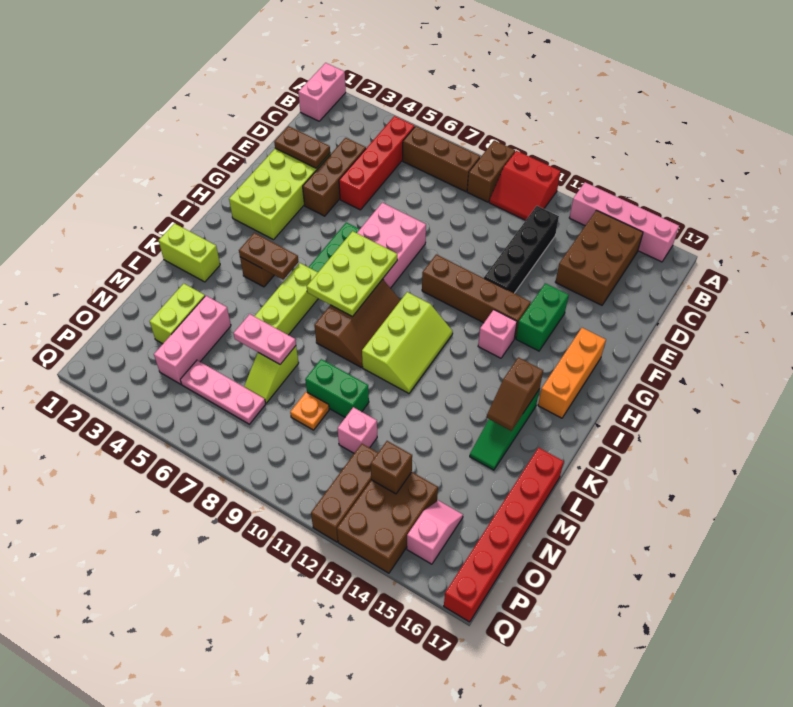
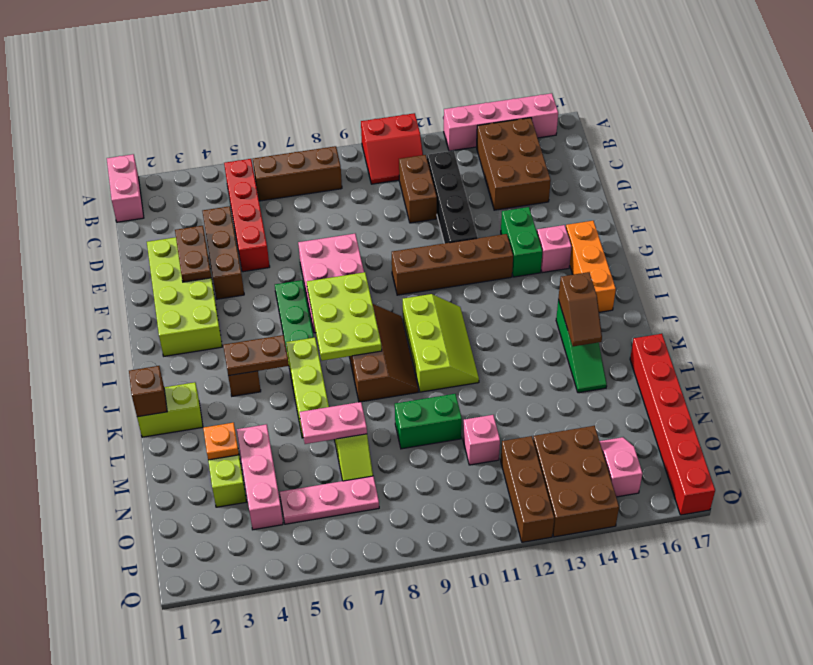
brown brick A9:B9 level 1 -> brown brick C11:D11 level 1
brown plate E2:E3 level 2 -> brown plate E3:F3 level 2
pink brick H13 level 1 -> pink brick G15 level 1
orange plate N9 level 1 -> orange plate M3 level 2
brown brick O13 level 2 -> brown brick K1 level 2

